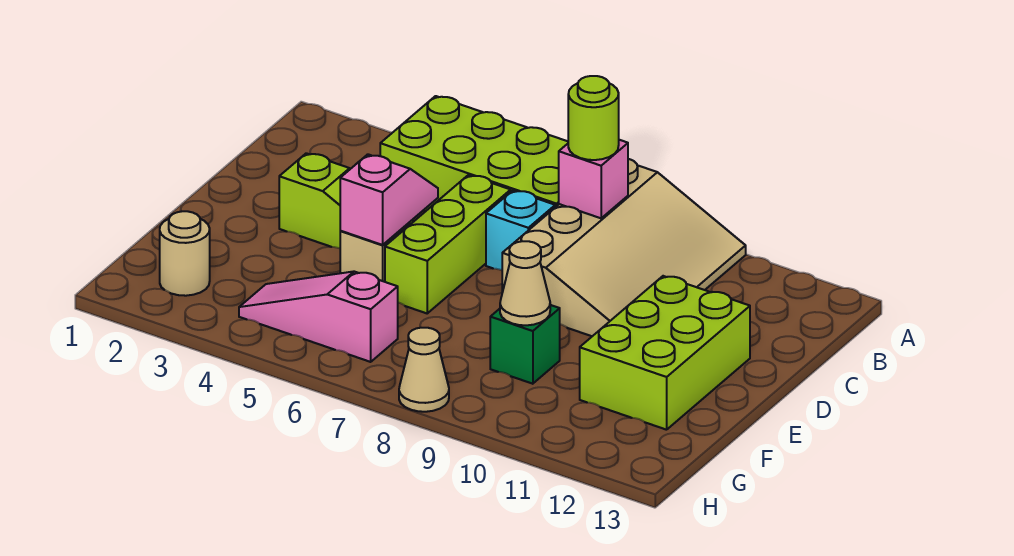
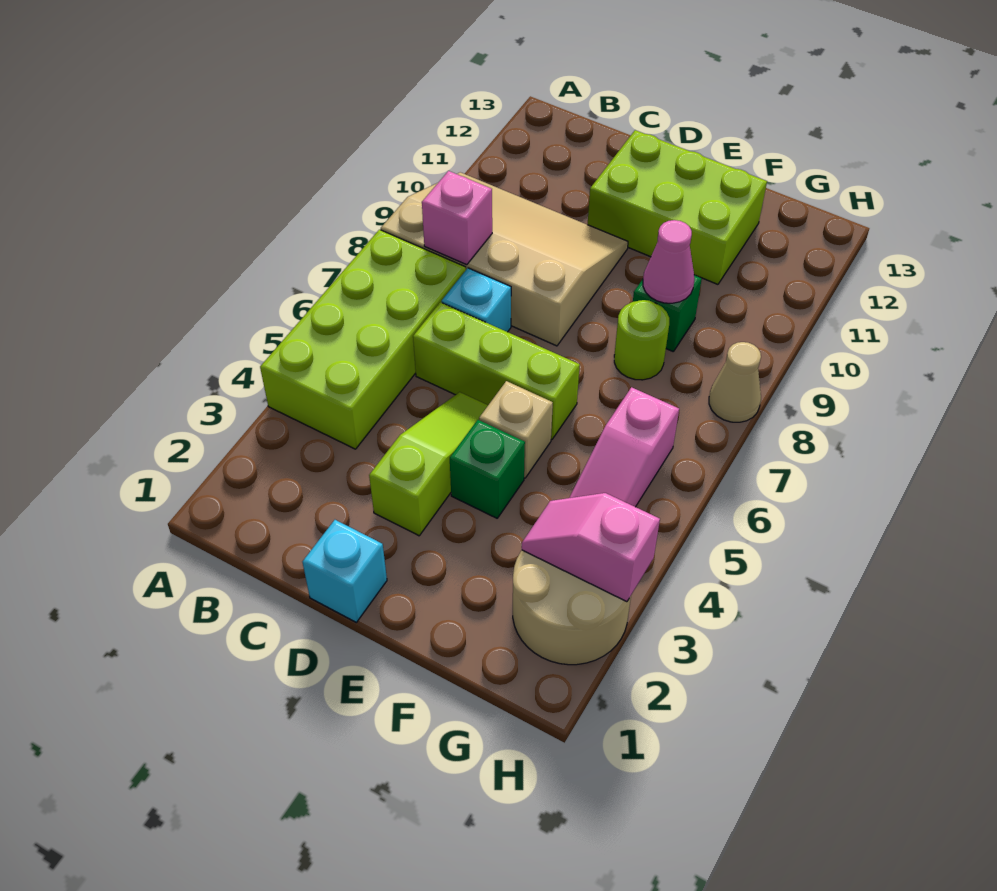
lime round brick B8 level 3 -> lime round brick F8 level 1
none -> cyan brick D1 level 1
pink slope D5:E5 level 2 top E -> pink slope G3:H3 level 2 top H
none -> green brick E4 level 1
tan cone F9 level 2 -> pink cone F9 level 2
tan round brick G2 level 1 -> tan round brick G2:H3 level 1

